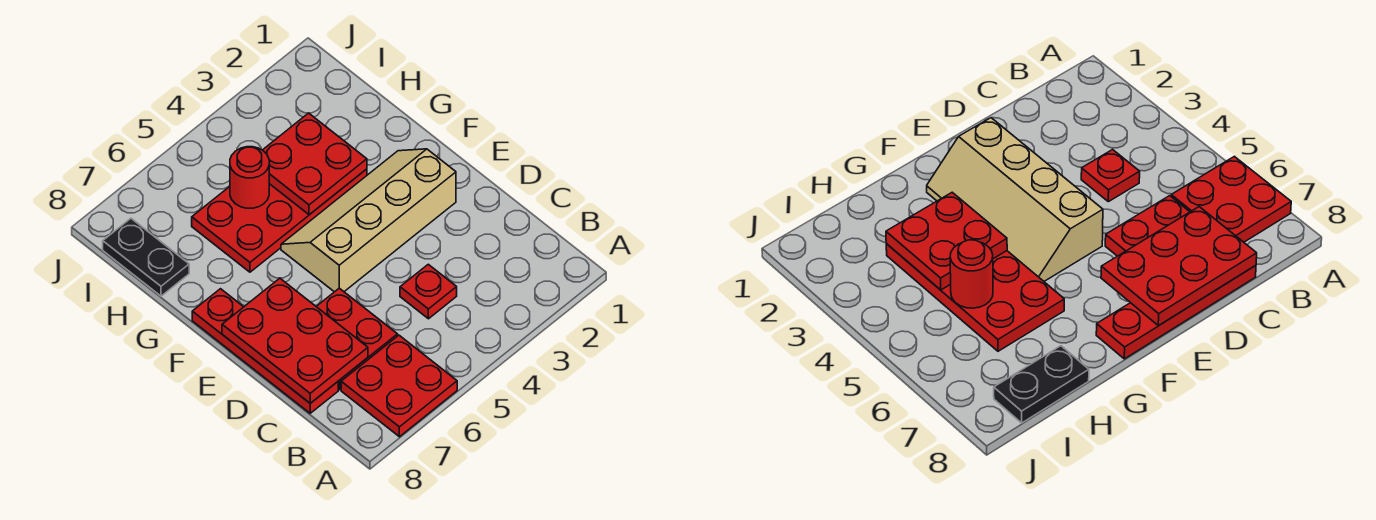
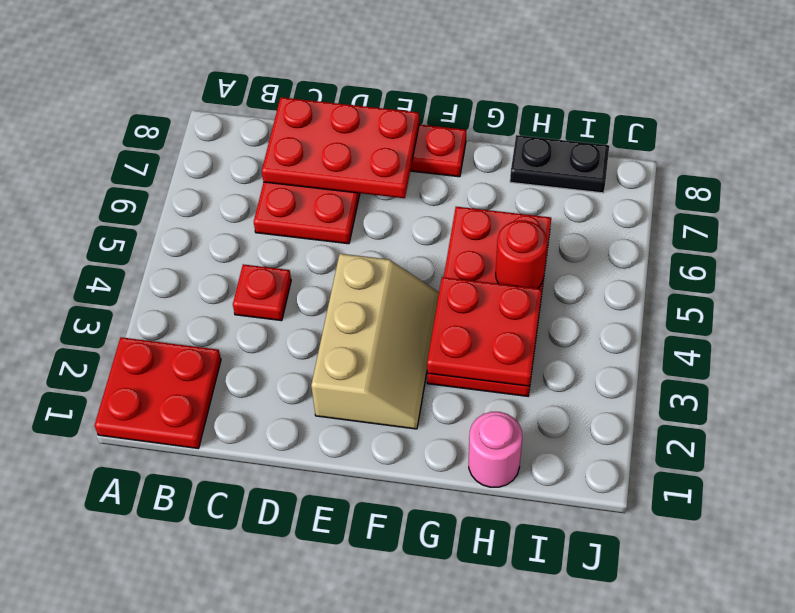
red plate A6:B7 level 1 -> red plate A1:B2 level 1
tan slope E2:F5 level 1 top E -> tan slope E2:F4 level 1 top E
none -> pink round brick H1 level 1

